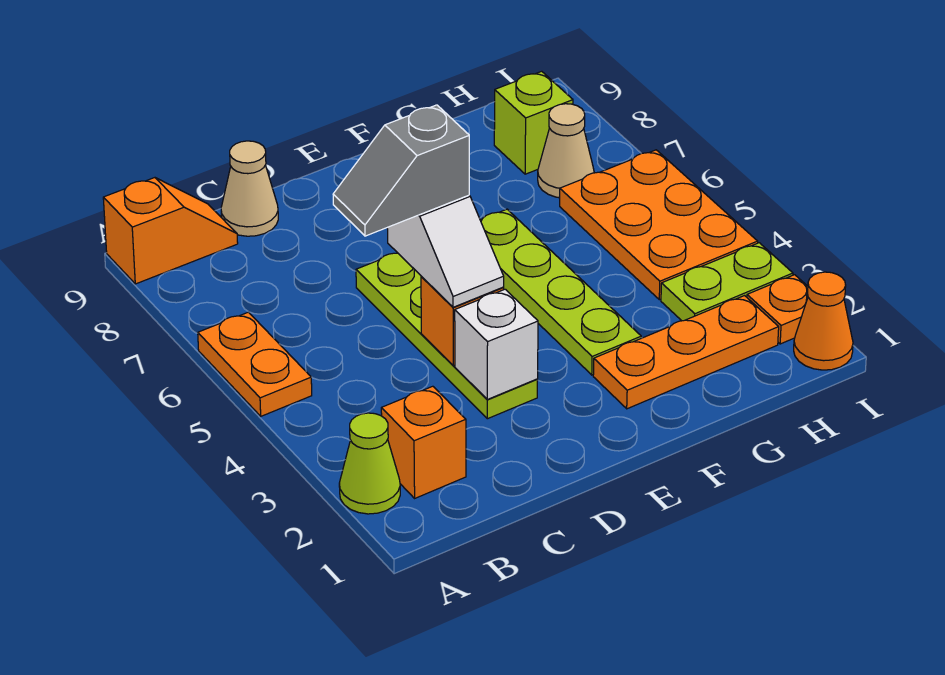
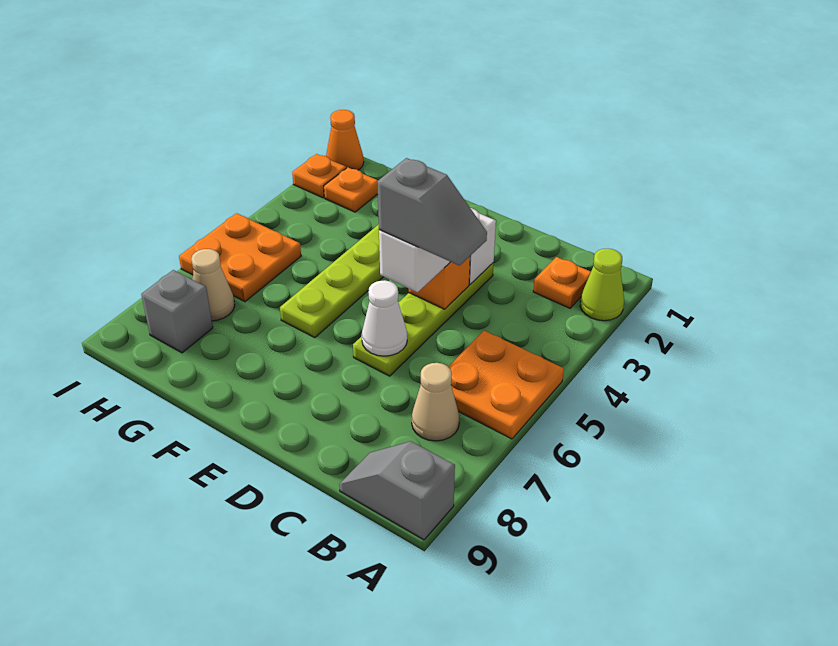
orange plate A5:A6 level 1 -> orange plate A5:B6 level 1
orange slope A9:B9 level 1 top A -> grey slope A9:B9 level 1 top A
orange brick B2 level 1 -> orange plate B2 level 1
tan cone C9 level 1 -> tan cone B7 level 1
none -> white cone D6 level 2
orange plate F2:H2 level 1 -> orange plate H2 level 1
lime plate H3:I3 level 1 -> none
orange plate H4:I6 level 1 -> orange plate H5:I6 level 1
lime brick H8 level 1 -> grey brick H8 level 1

